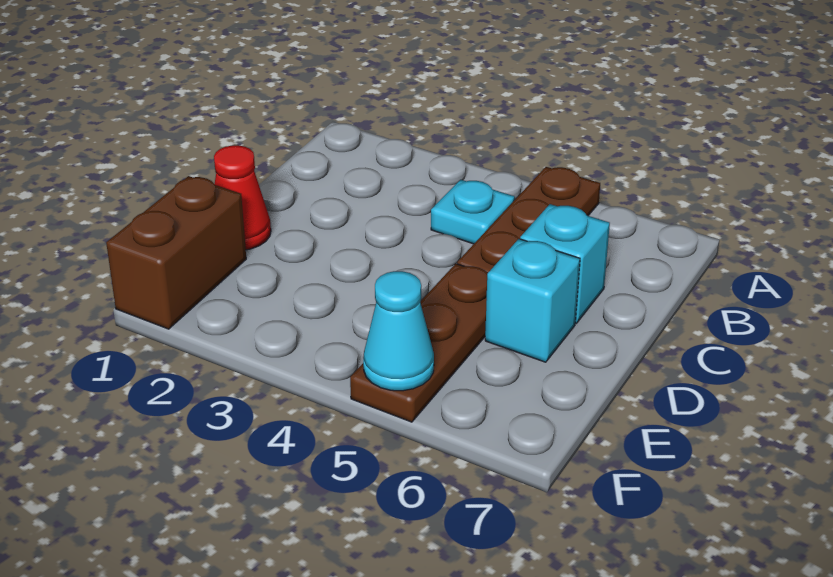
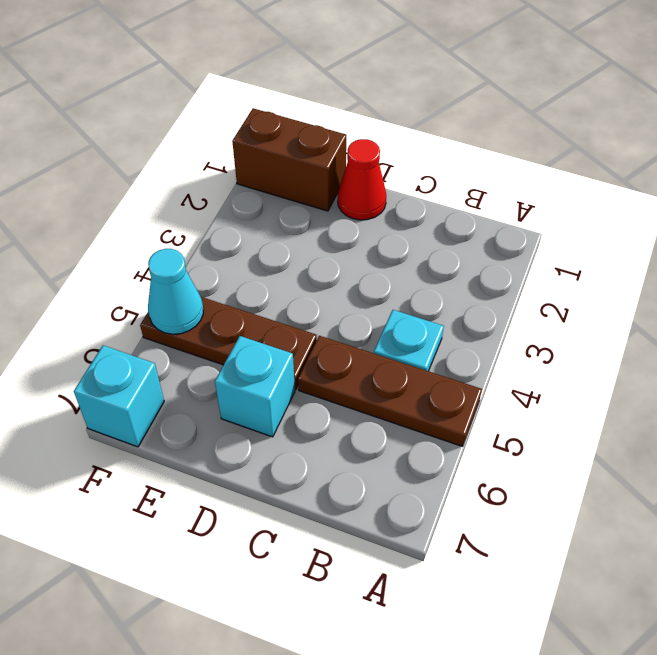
cyan brick C6 level 1 -> cyan brick F7 level 1

